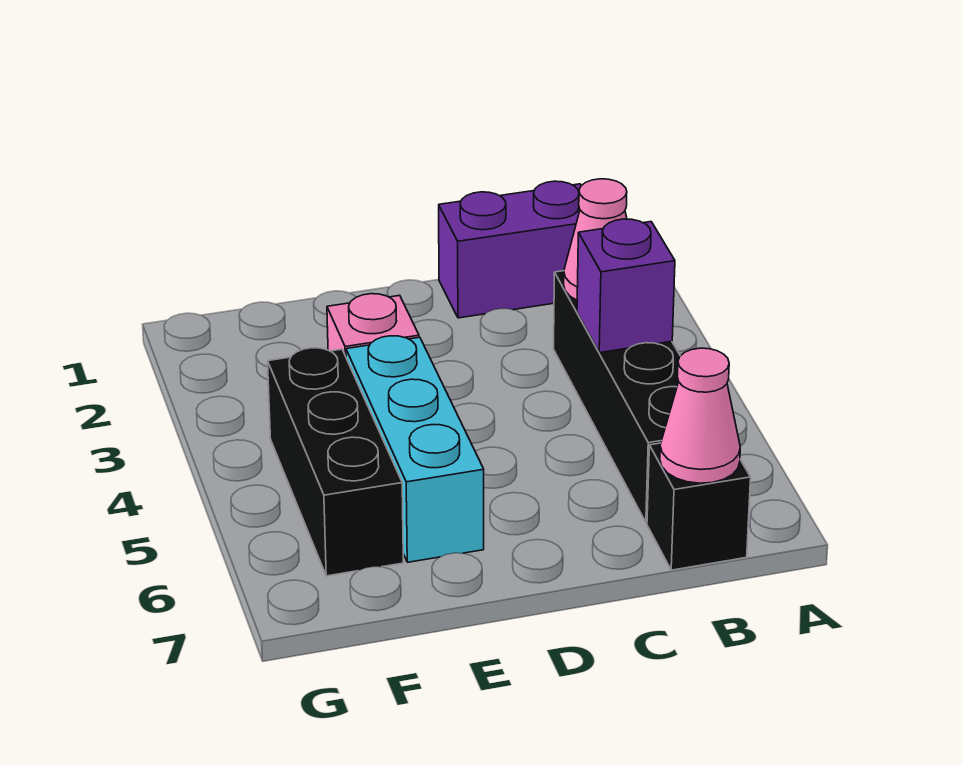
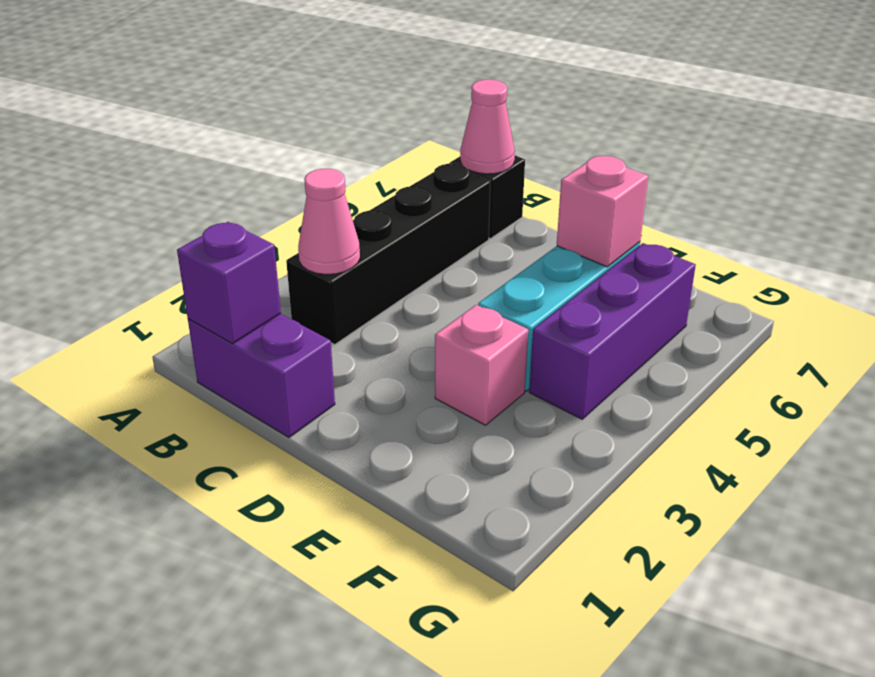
purple brick B4 level 2 -> purple brick B1 level 2
none -> pink brick E6 level 2
black brick F4:F6 level 1 -> purple brick F4:F6 level 1

